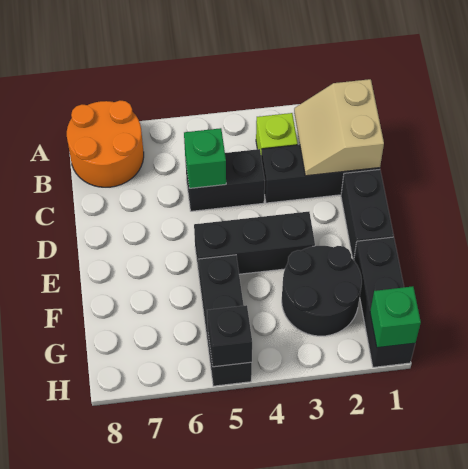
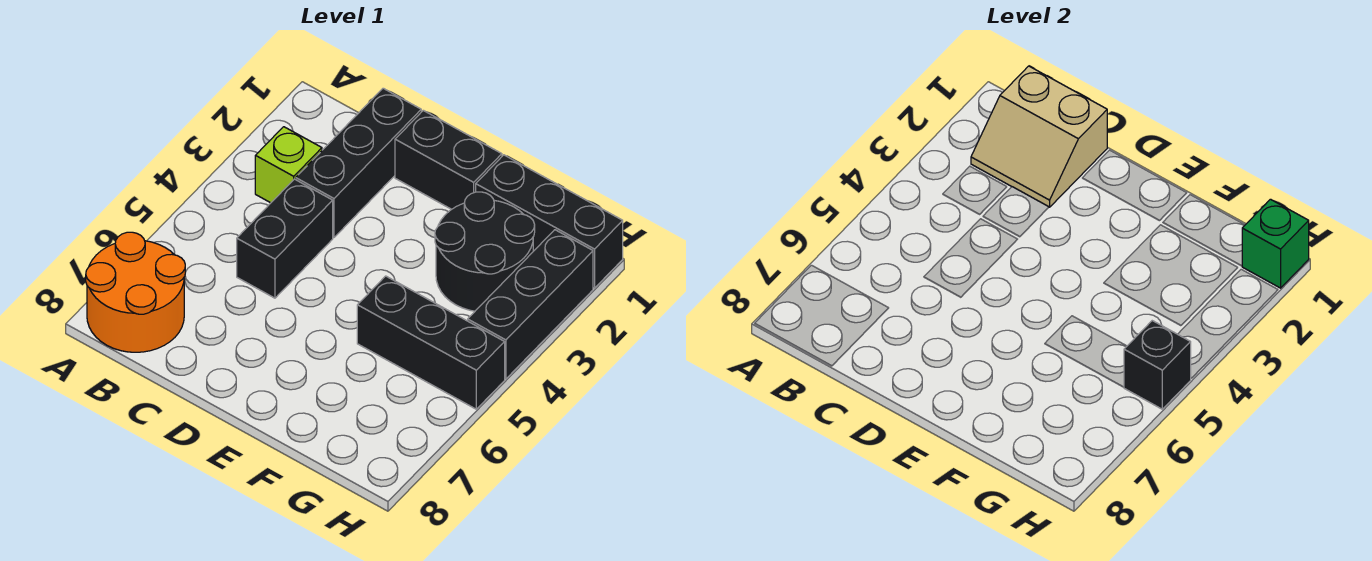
green brick C5 level 2 -> none
black brick E3:E5 level 1 -> black brick H2:H4 level 1

